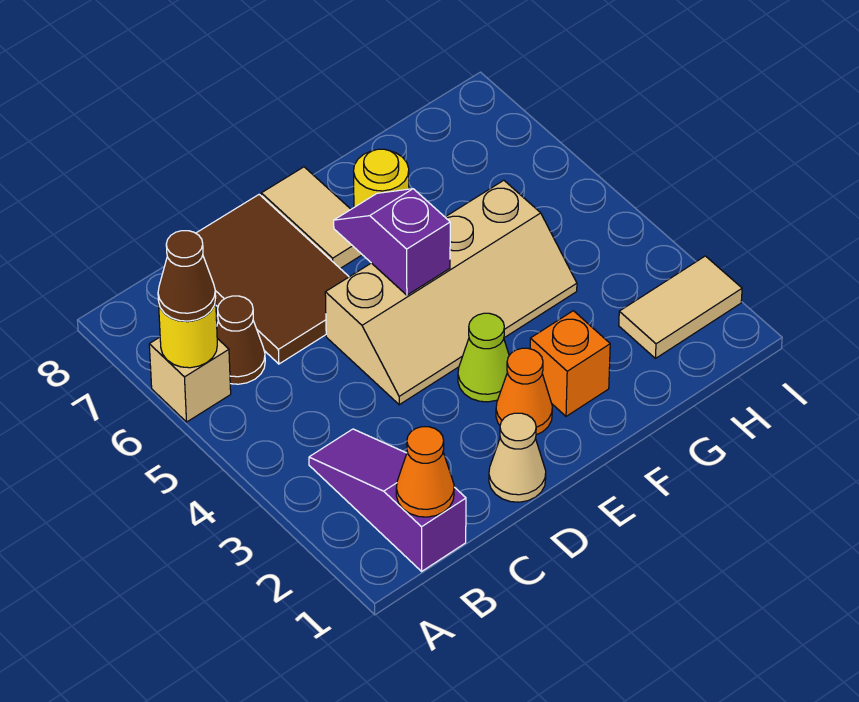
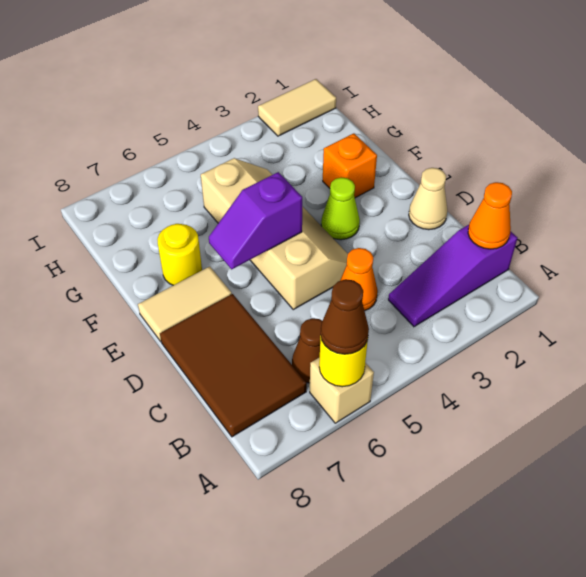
brown tile C6:D8 level 1 -> brown tile B7:D8 level 1
orange cone E2 level 1 -> orange cone C4 level 1
tan tile H2:I2 level 1 -> tan tile I1:I2 level 1

